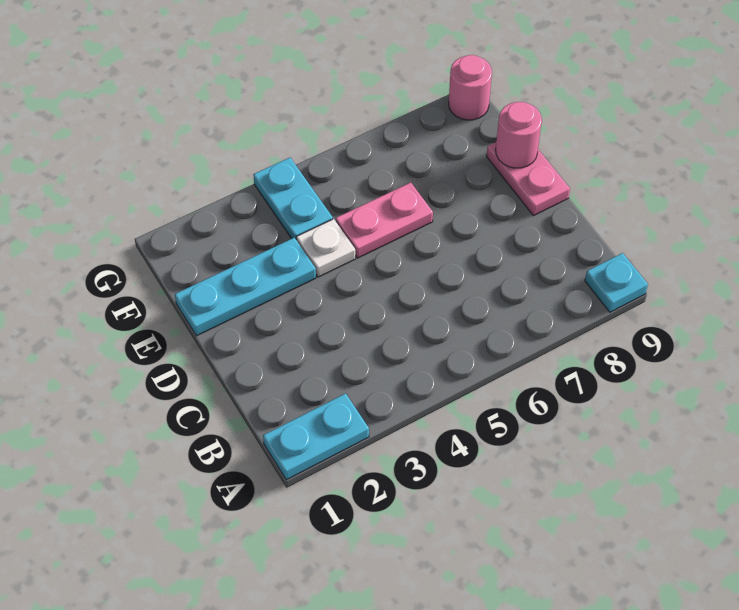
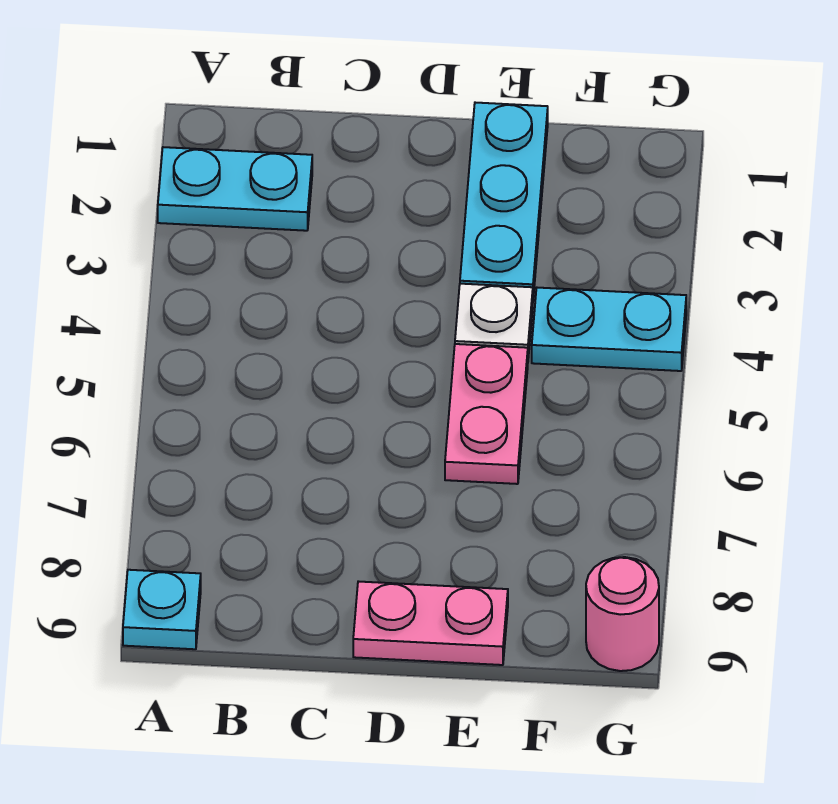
cyan plate A1:A2 level 1 -> cyan plate A2:B2 level 1
pink round brick E9 level 2 -> none

